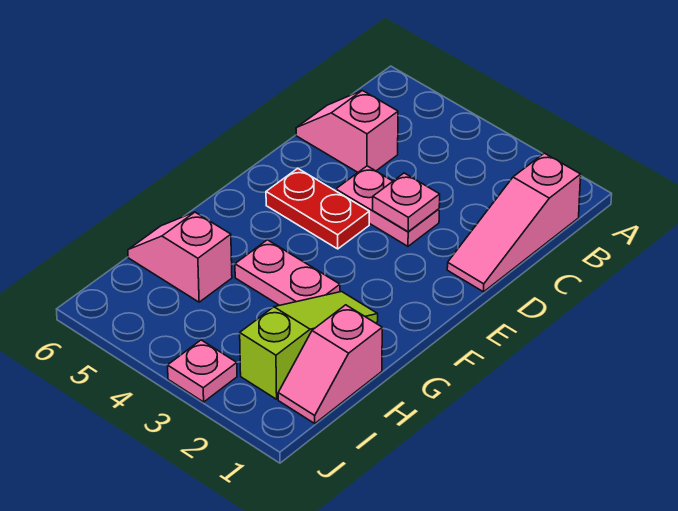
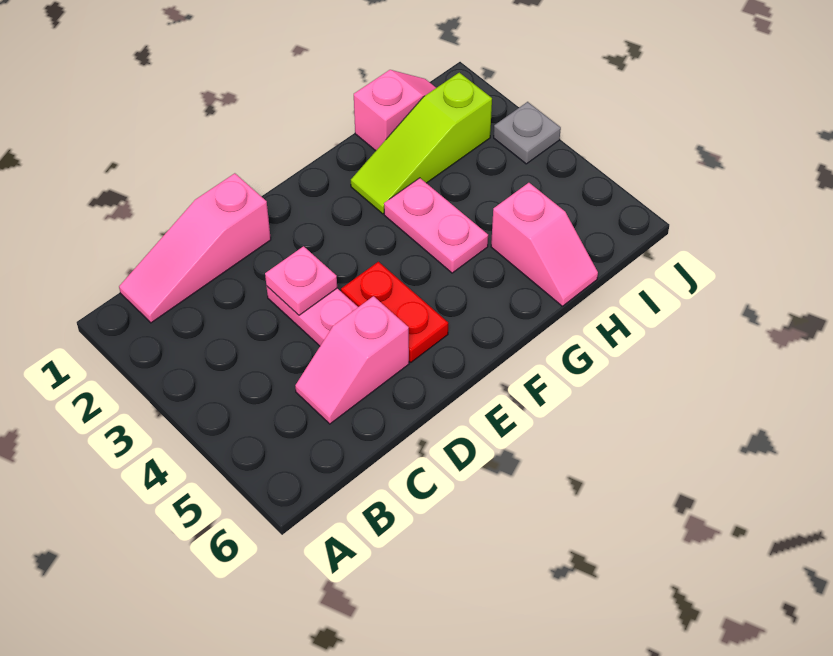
pink slope B1:D1 level 1 top B -> pink slope B1:D1 level 1 top D
pink slope C5:C6 level 1 top 5 -> pink slope C5:D5 level 1 top D
pink plate J3 level 1 -> grey plate J3 level 1

